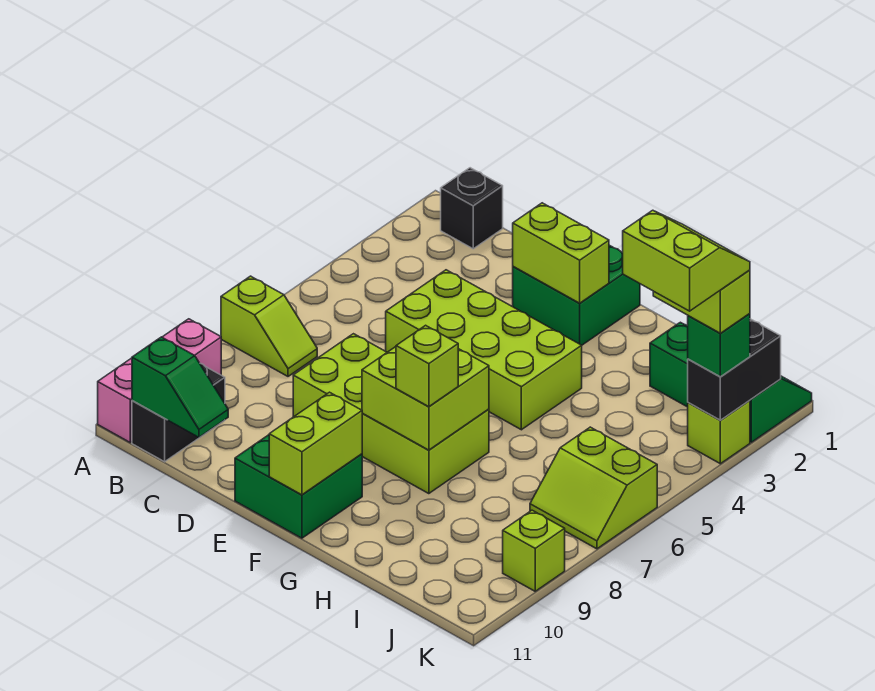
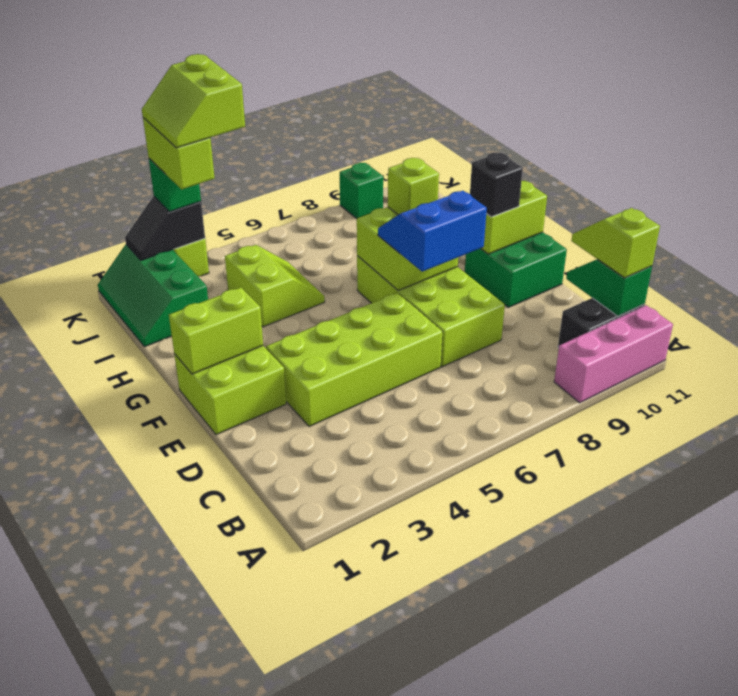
lime slope A7:B7 level 1 top A -> lime slope B11:C11 level 3 top B
black brick B1 level 1 -> black brick F10 level 3
lime brick D4:G5 level 1 -> lime brick D3:E6 level 1
green brick E1:F2 level 1 -> lime brick E1:F2 level 1
lime brick E2:F2 level 2 -> lime brick F1:F2 level 2
none -> blue slope E7:F8 level 3 top E
lime slope J6:K7 level 1 top 6 -> lime slope H4:I5 level 1 top 4
black brick K2:K3 level 2 -> black slope K2:K3 level 2 top 3
lime brick K9 level 1 -> green brick K9 level 1

